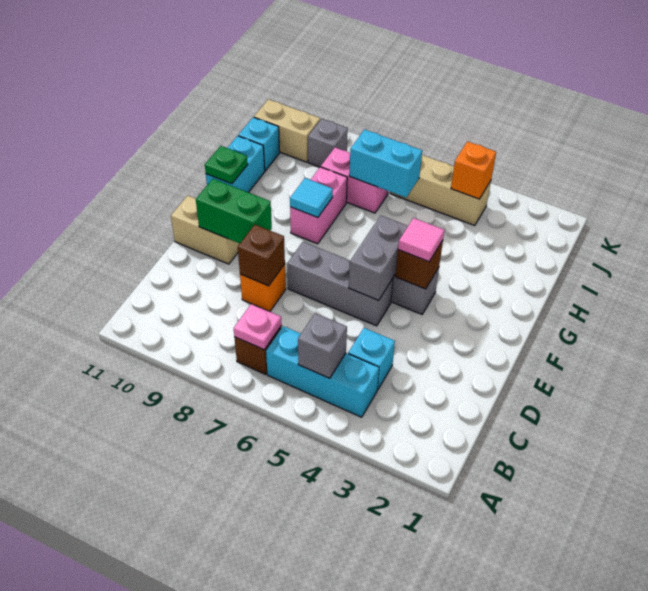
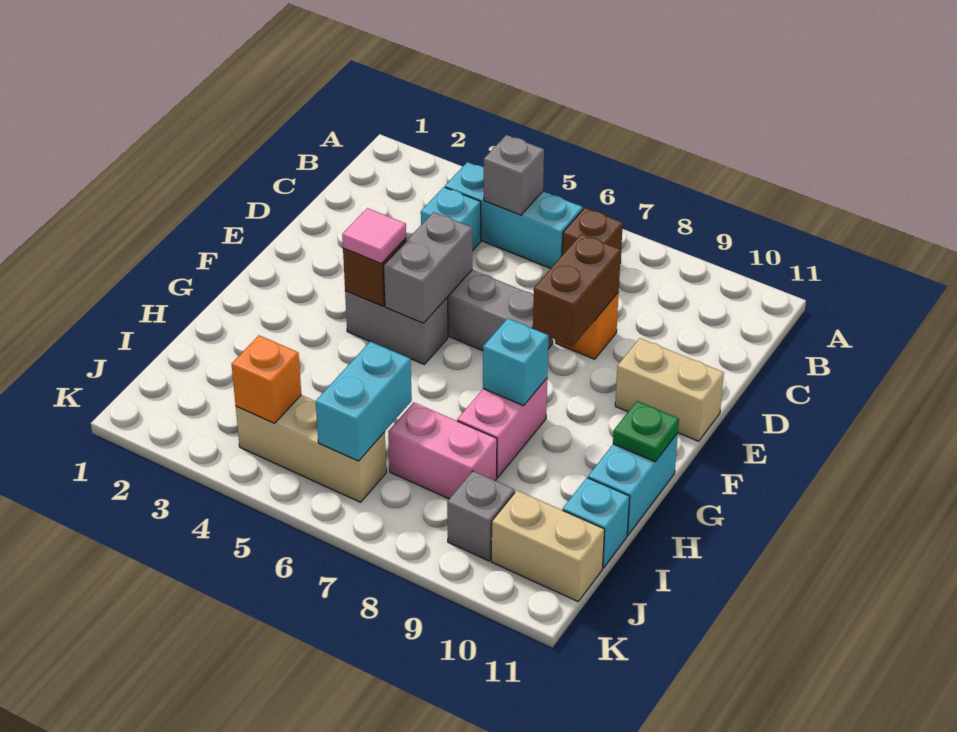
pink plate B7 level 2 -> none
brown brick D8 level 2 -> brown brick D8:E8 level 2
green brick E9:E10 level 2 -> none
cyan tile G8 level 2 -> cyan brick G8 level 2
cyan brick I6:I7 level 2 -> cyan brick I6:J6 level 2

